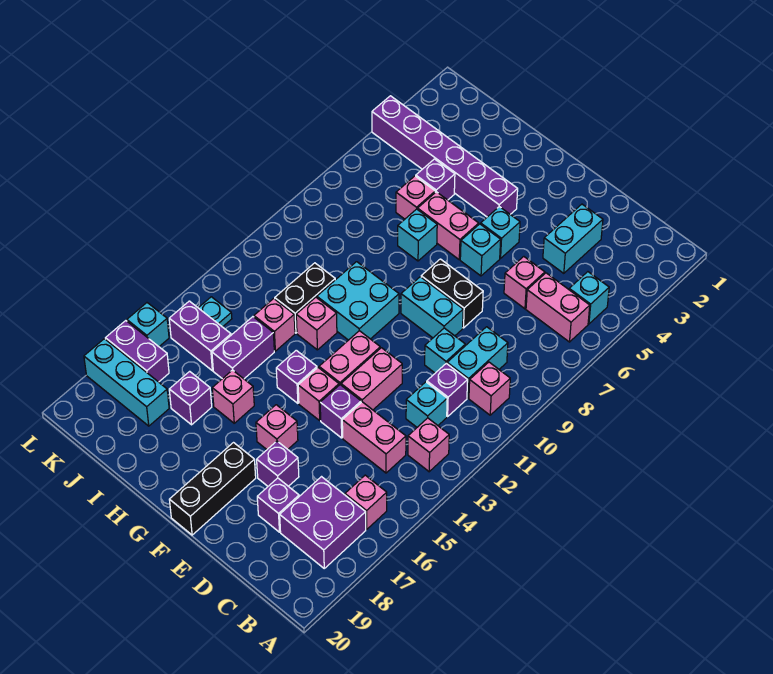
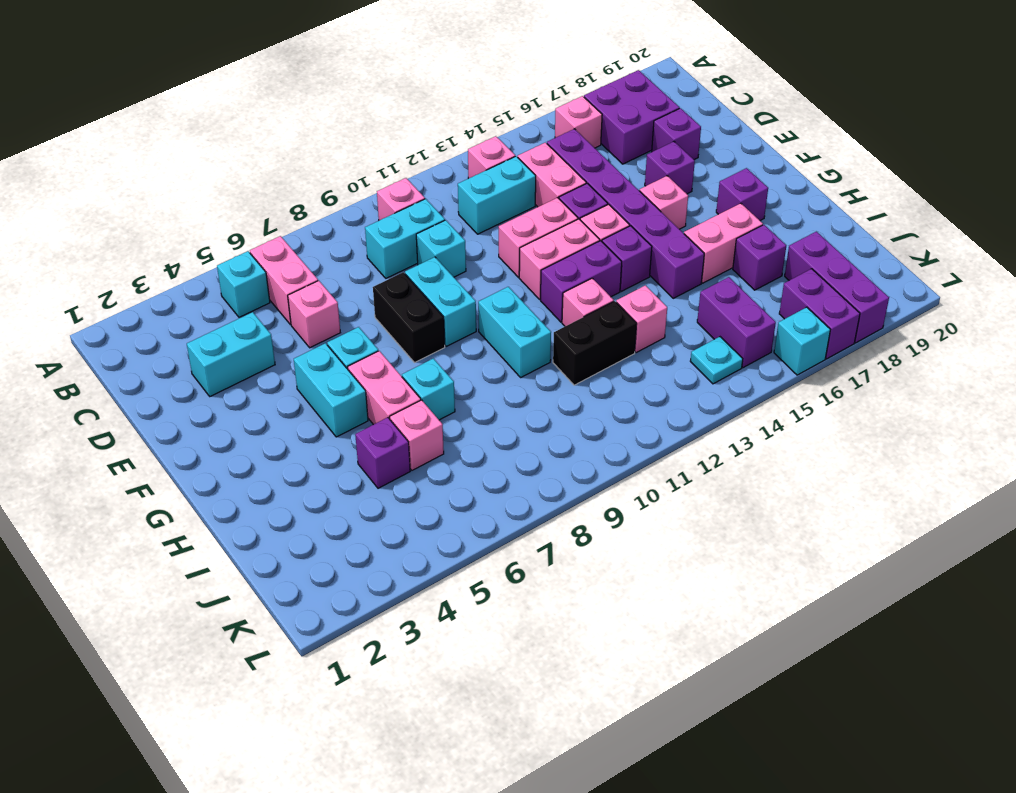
purple brick C11 level 1 -> purple brick G18 level 1
cyan brick C12 level 1 -> cyan brick C12:C13 level 1
cyan brick F5 level 1 -> cyan brick F5:G5 level 1
black brick F18:F20 level 1 -> none
purple brick G4:L4 level 1 -> purple brick C15:H15 level 1
cyan brick G10:H11 level 1 -> cyan brick G10:H10 level 1
pink brick H16 level 1 -> pink brick H16:H17 level 1
purple brick I14:I15 level 1 -> purple brick G12:G13 level 1
cyan brick J18:L18 level 1 -> purple brick J18:L18 level 1

